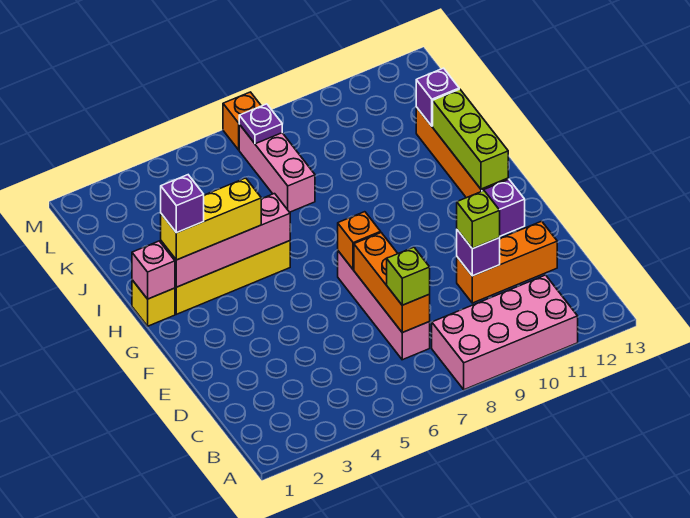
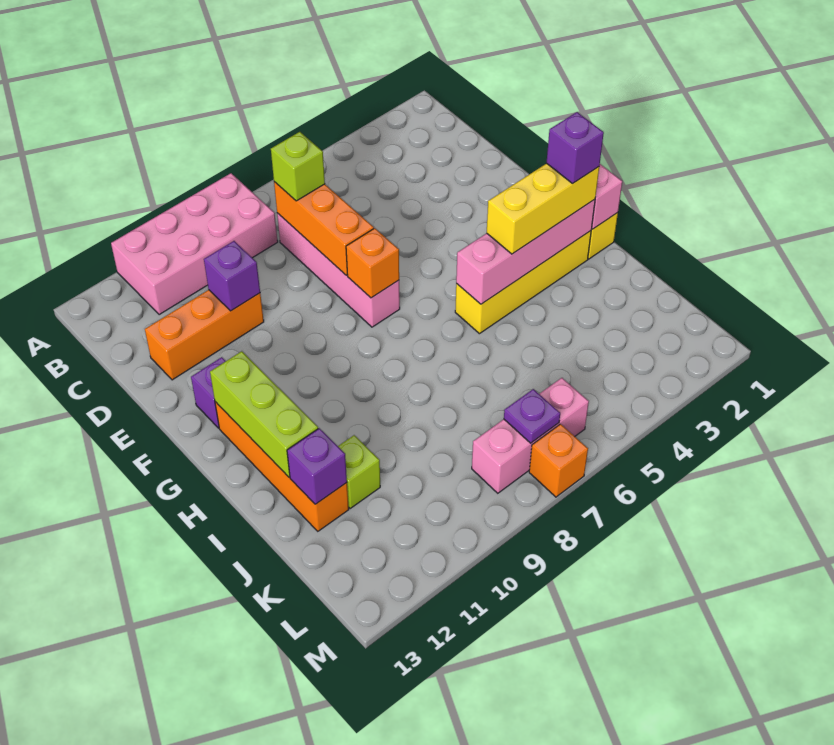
lime brick D10 level 3 -> lime brick J11 level 1
pink brick J7:L7 level 1 -> pink brick L6:L8 level 1

